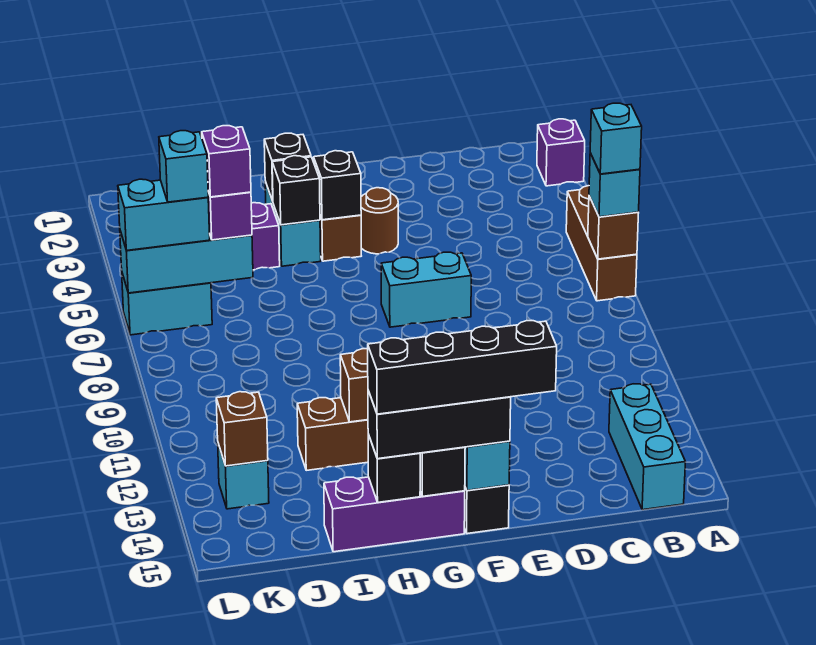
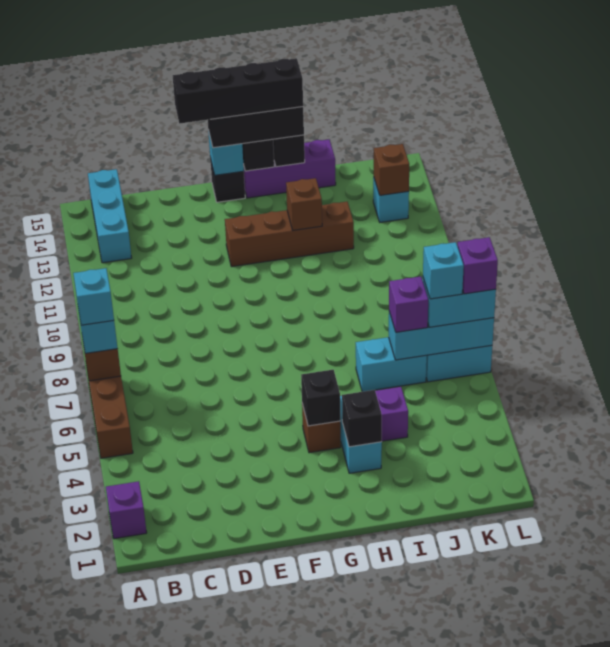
cyan brick E7:F7 level 1 -> cyan brick I6:J6 level 1
brown round brick F4 level 1 -> none
black brick H4 level 2 -> none
purple brick J6 level 4 -> purple brick L6 level 4

